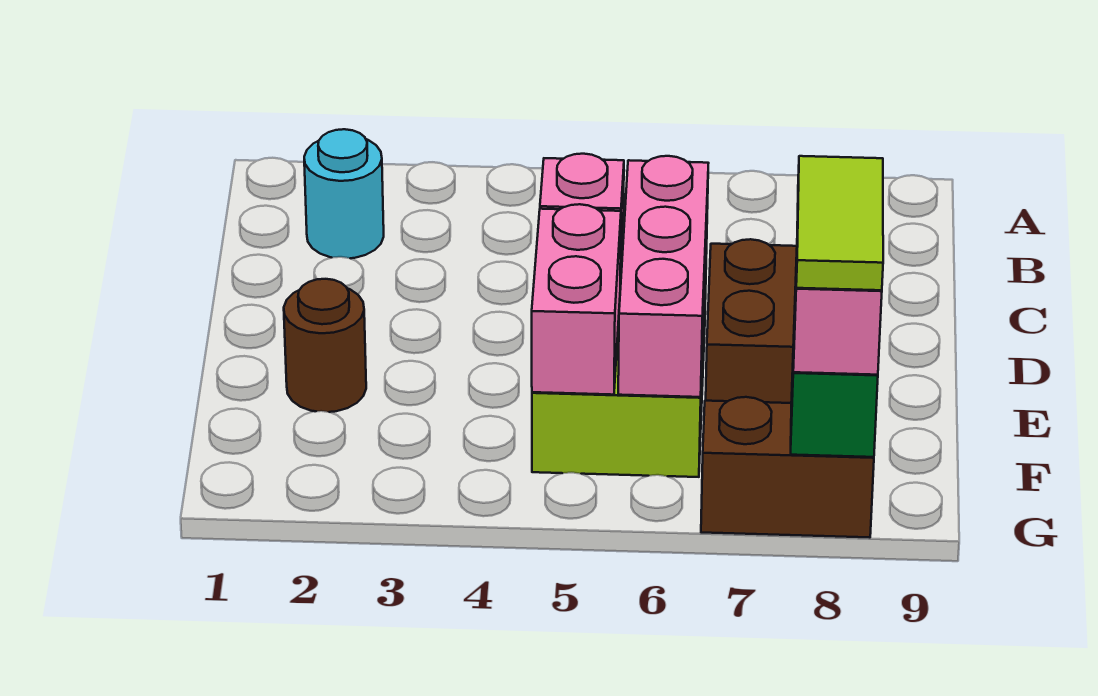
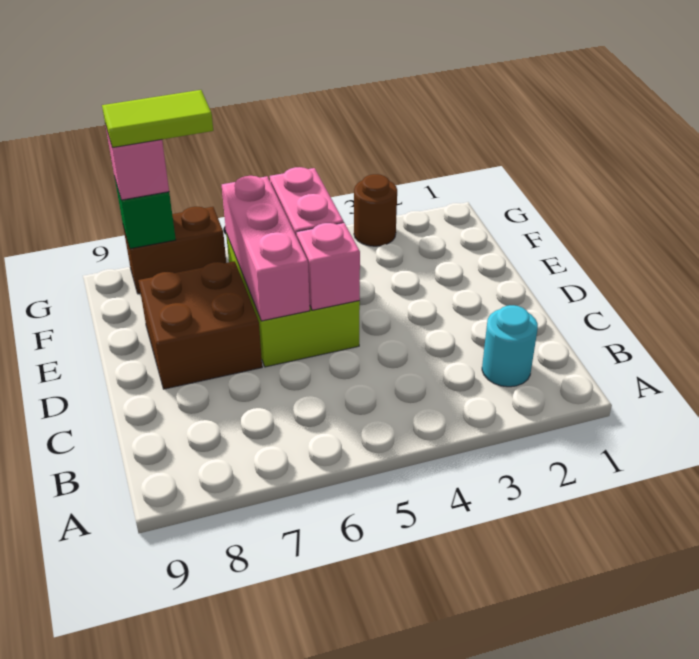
brown round brick E2 level 1 -> brown round brick G3 level 1
lime tile F8:G8 level 4 -> lime tile G7:G8 level 4

